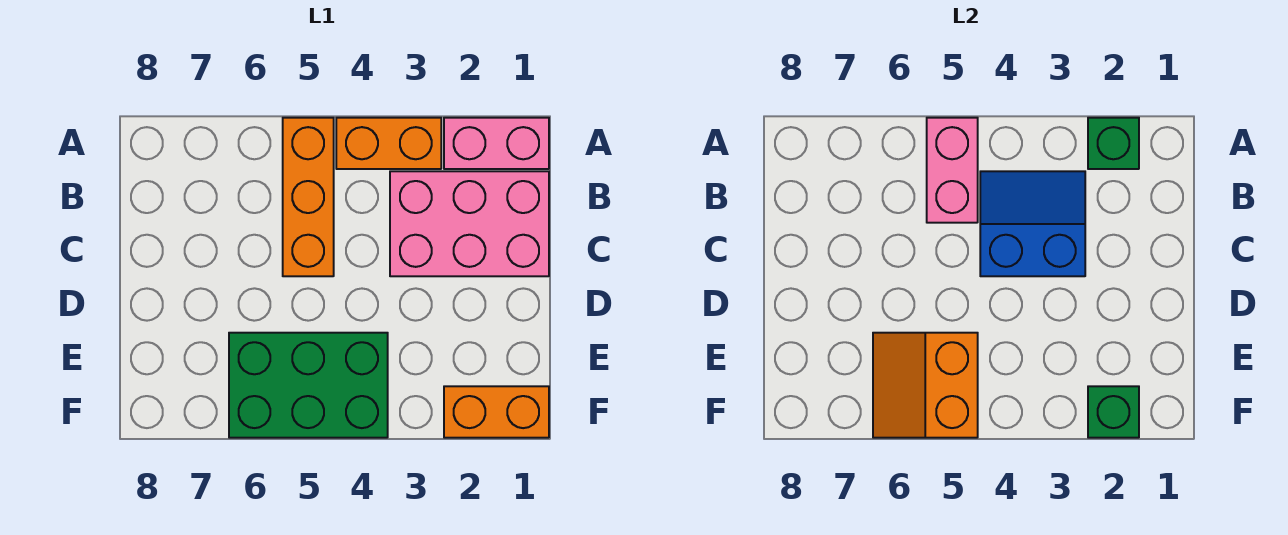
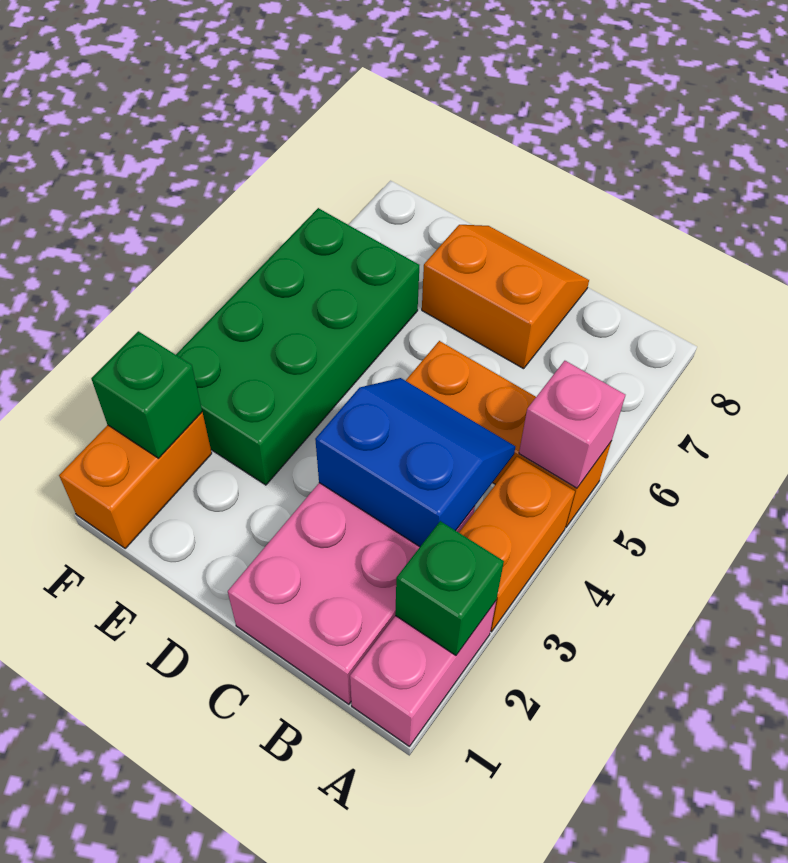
pink brick A5:B5 level 2 -> pink brick A5 level 2
blue slope B3:C4 level 2 top C -> blue slope B3:C4 level 2 top 3
green brick E4:F6 level 1 -> green brick E3:F6 level 1
orange slope E5:F6 level 2 top 5 -> orange slope C7:D8 level 1 top 7

